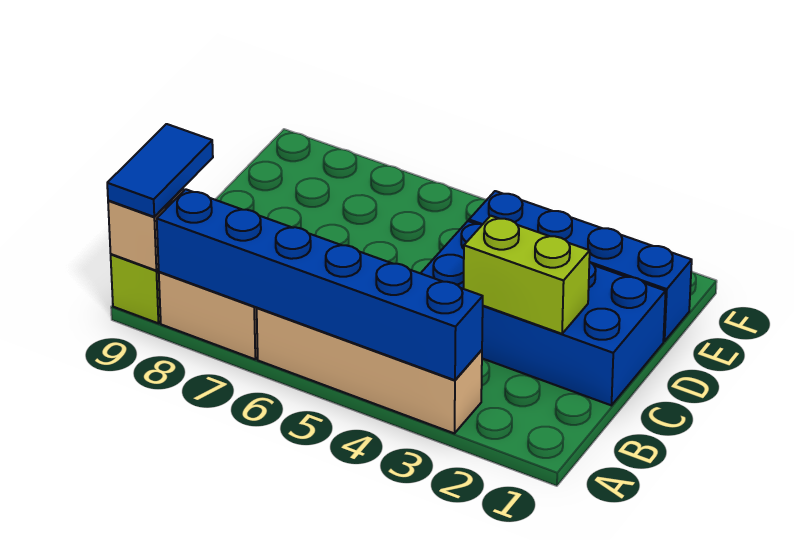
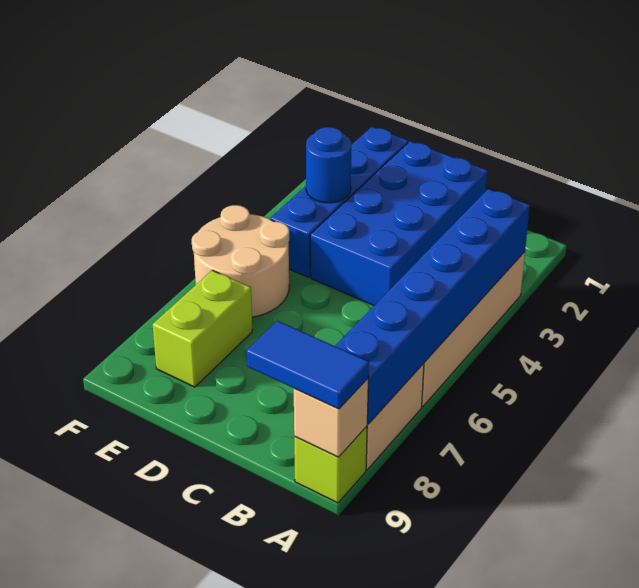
lime brick C2:C3 level 2 -> lime brick E7:E8 level 1
none -> blue round brick E3 level 2
none -> tan round brick E5:F6 level 1

